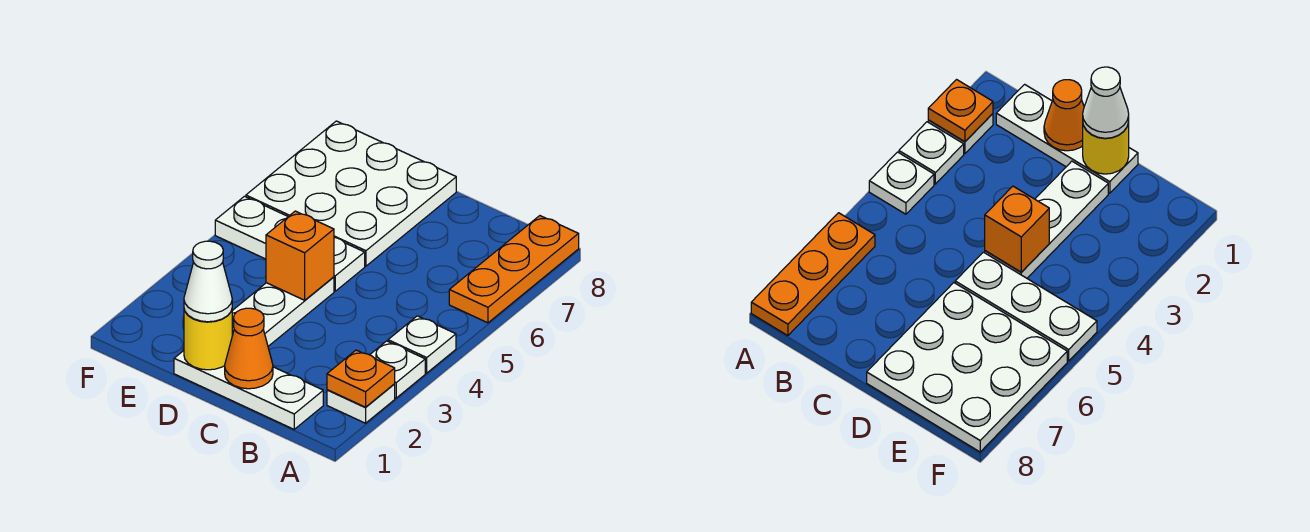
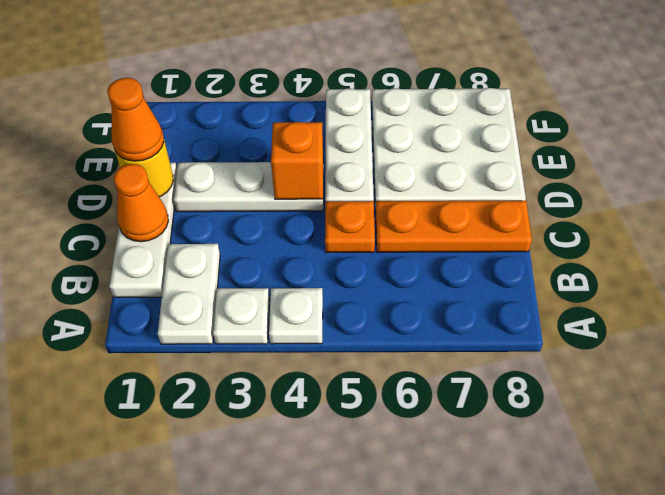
white plate A2 level 1 -> white plate A2:B2 level 1
orange plate A2 level 2 -> orange plate C5 level 1
orange plate A6:A8 level 1 -> orange plate C6:C8 level 1
white cone D1 level 3 -> orange cone D1 level 3

